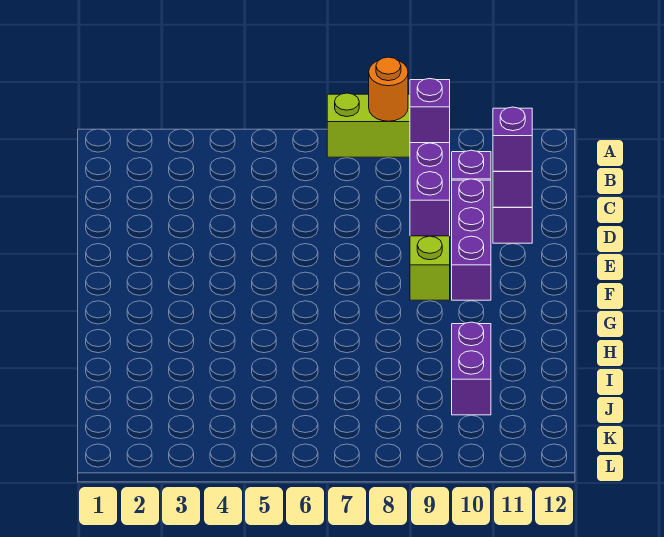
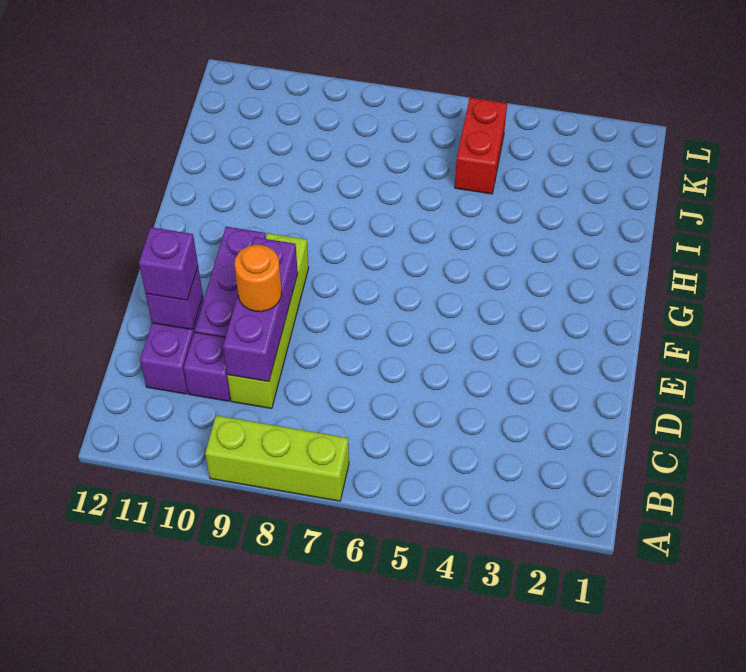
orange round brick A8 level 2 -> orange round brick D9 level 3
purple brick C9 level 3 -> none
purple brick I10:J10 level 1 -> none
none -> red brick J5:K5 level 1

